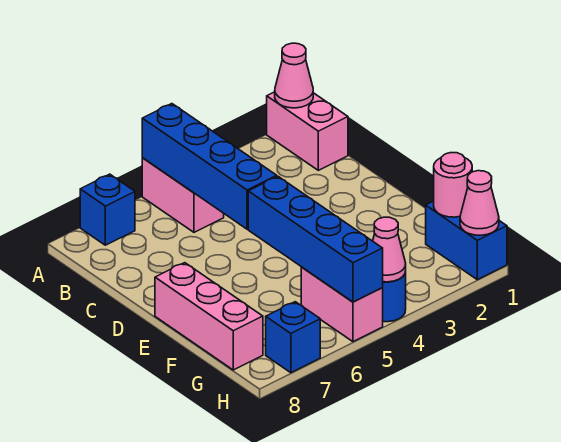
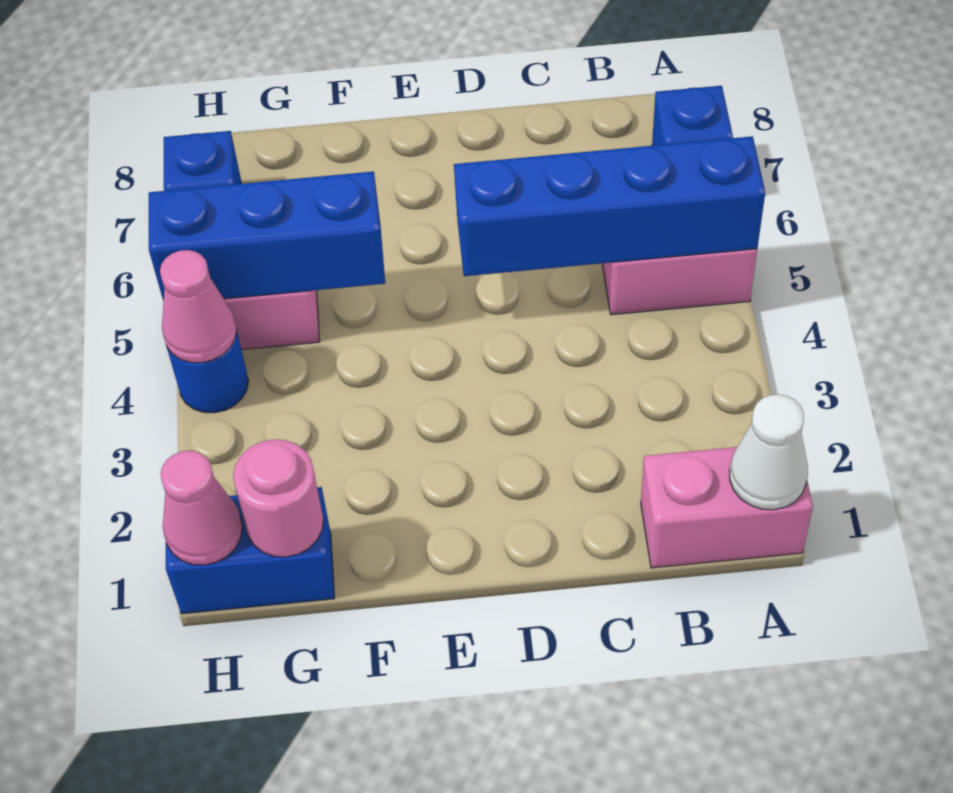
pink cone A1 level 2 -> white cone A1 level 2
blue brick E5:H5 level 2 -> blue brick F5:H5 level 2
pink brick E8:G8 level 1 -> none

